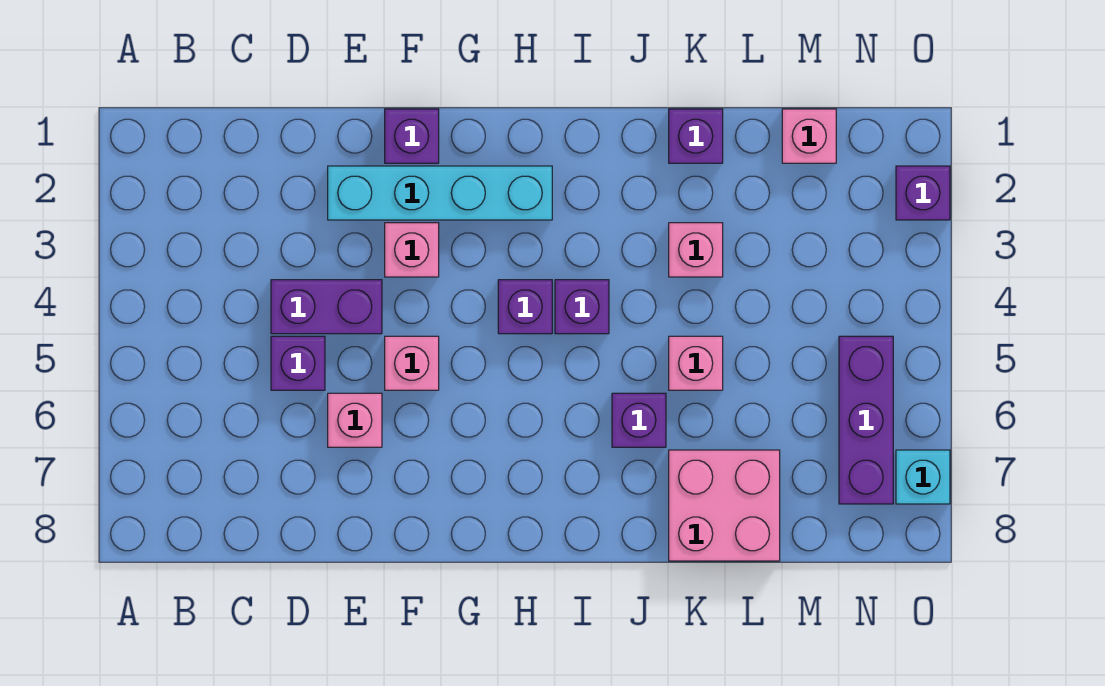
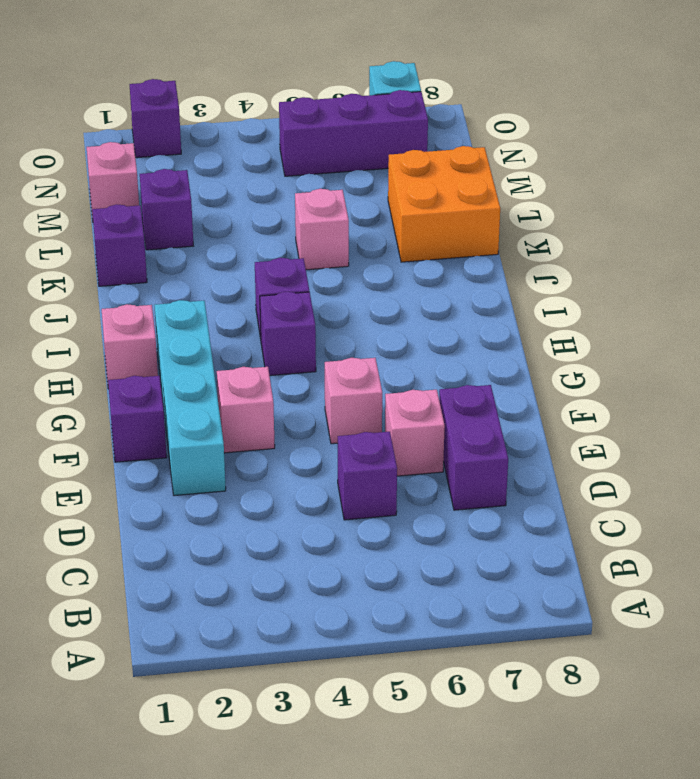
purple brick D4:E4 level 1 -> purple brick D7:E7 level 1
purple brick J6 level 1 -> purple brick L2 level 1
pink brick K3 level 1 -> pink brick H1 level 1
pink brick K7:L8 level 1 -> orange brick K7:L8 level 1

